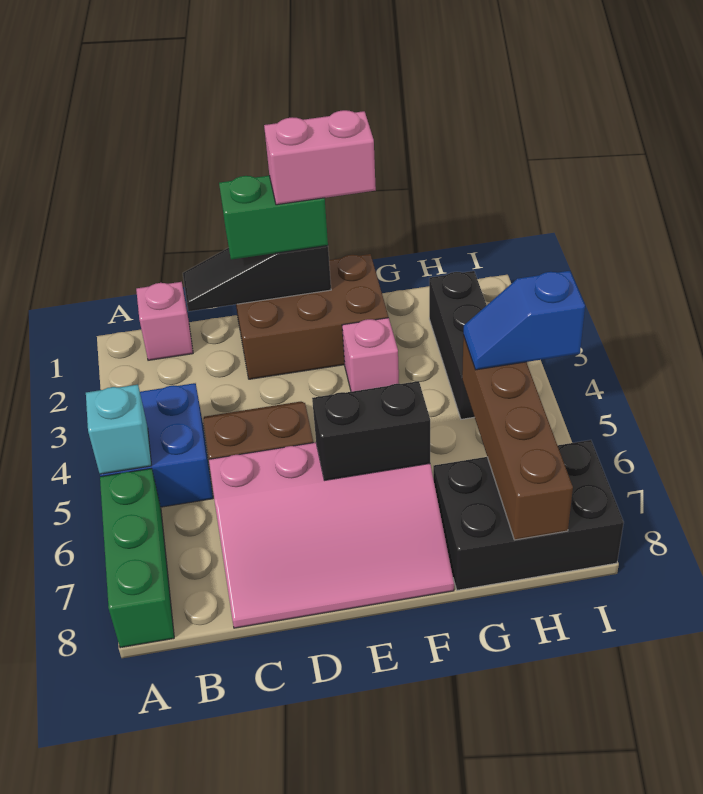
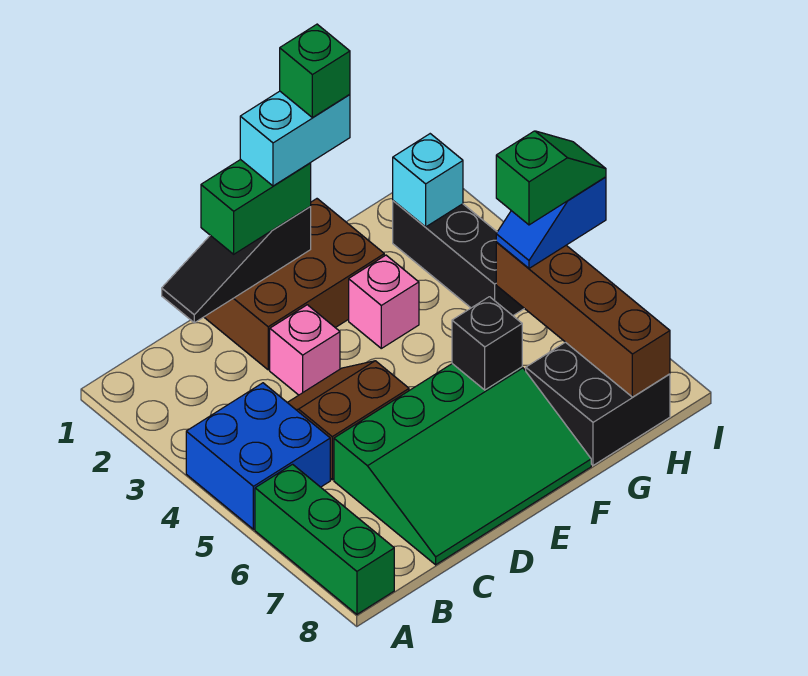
cyan brick A5 level 2 -> cyan brick H2 level 2
pink brick B1 level 1 -> pink brick D3 level 1
pink slope C6:F8 level 1 top 6 -> green slope C6:F8 level 1 top 6
pink brick E1:F1 level 4 -> cyan brick E1:F1 level 4
black brick E6:F6 level 2 -> black brick F6 level 2
none -> green brick F1 level 5
black brick G7:I8 level 1 -> black brick G7:H8 level 1
none -> green slope H5:I5 level 4 top H

